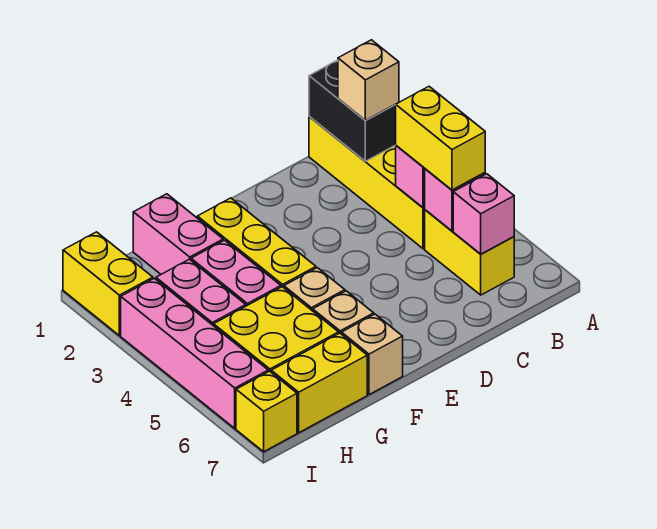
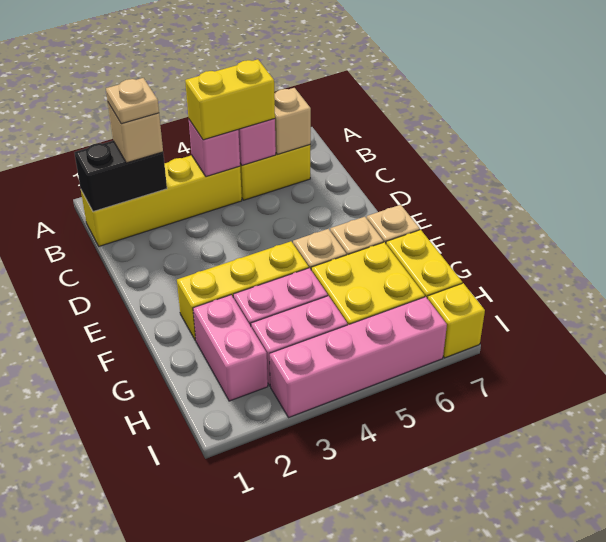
none -> tan plate B2 level 4
pink brick B6 level 2 -> tan brick B6 level 2
pink brick G1:G2 level 1 -> pink brick G2:H2 level 1
yellow brick I1:I2 level 1 -> none

